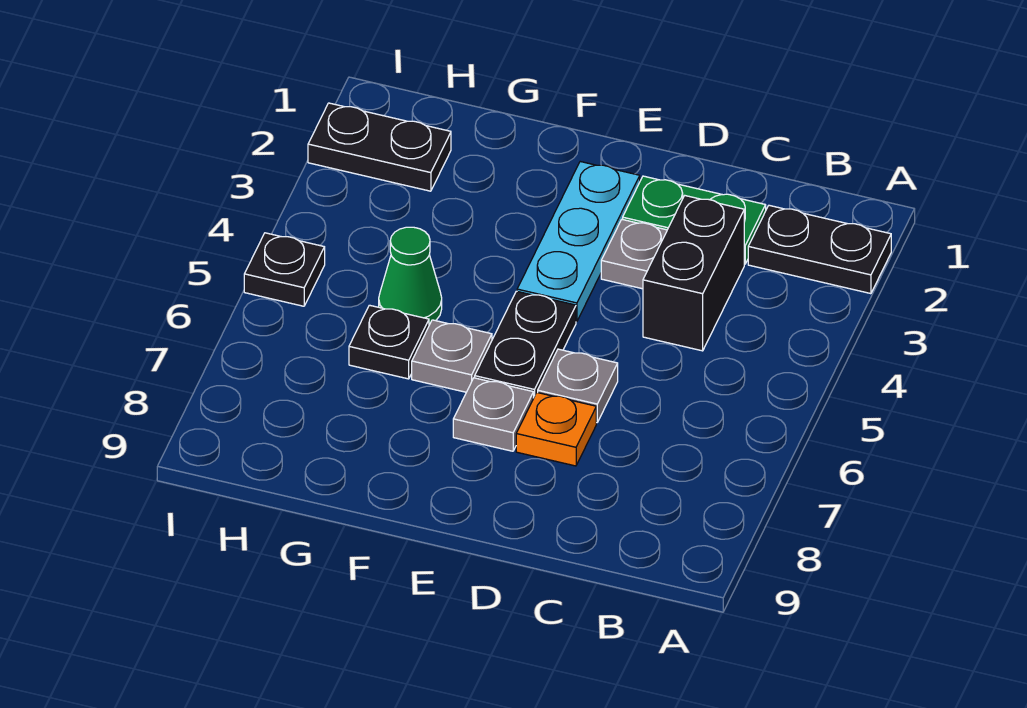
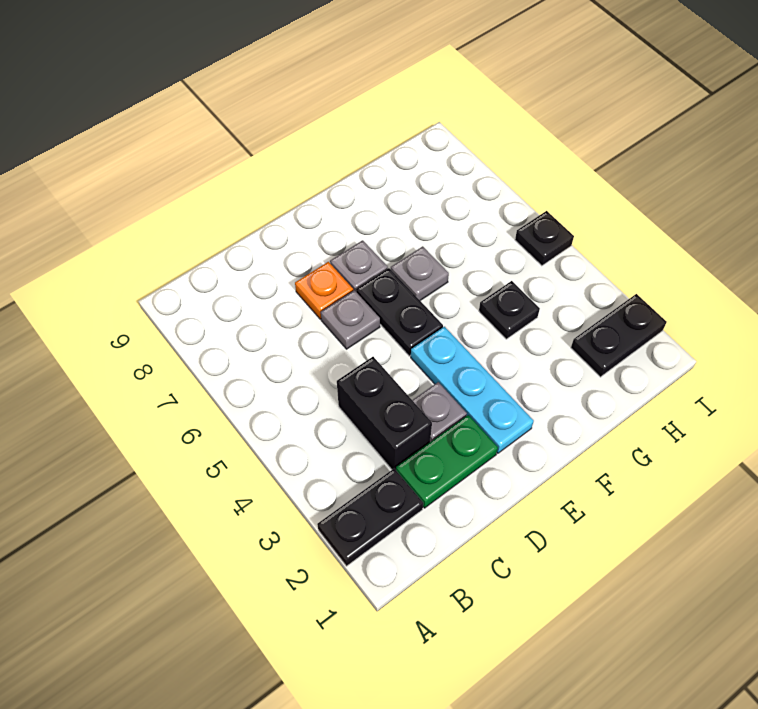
green cone G5 level 1 -> none
black plate G6 level 1 -> black plate G4 level 1

